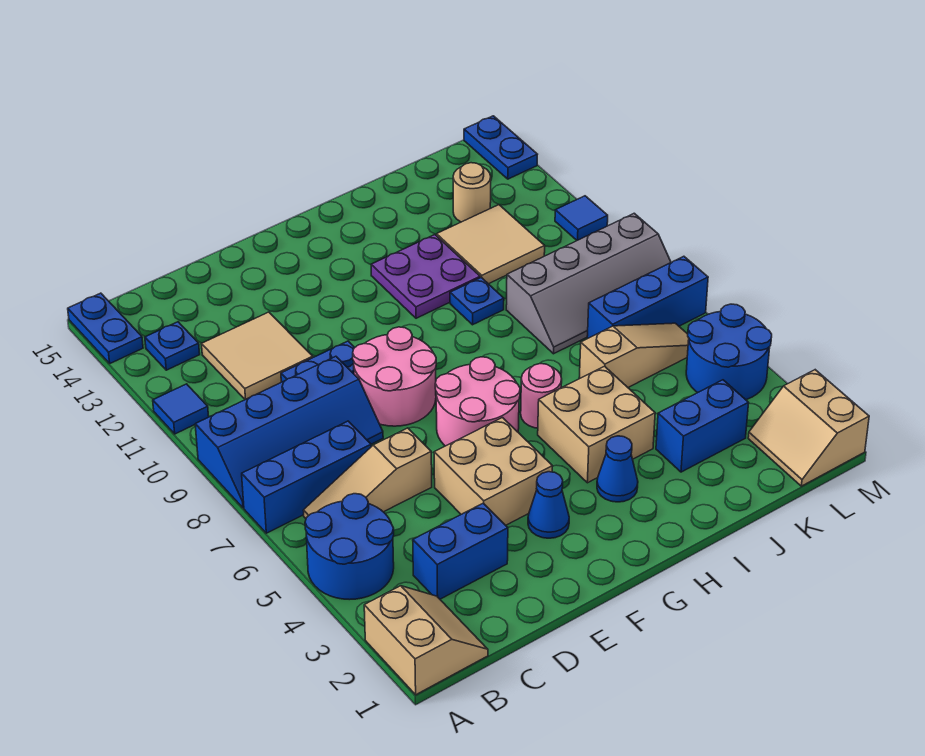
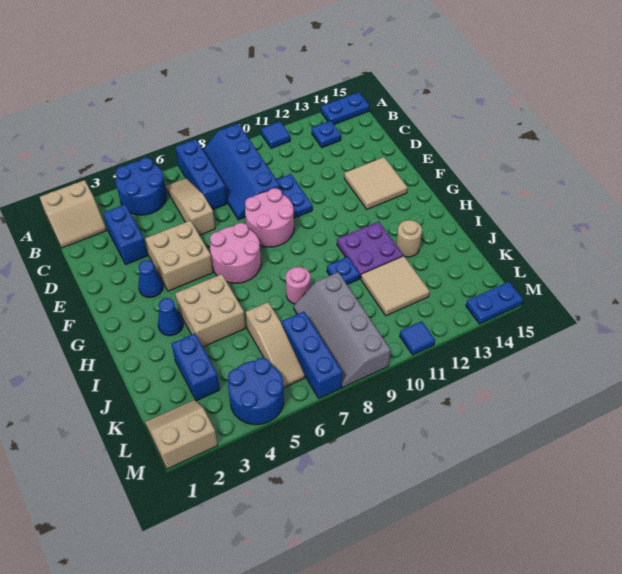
tan tile C11:D12 level 1 -> tan tile E13:F14 level 1
pink round brick H6 level 1 -> pink round brick I8 level 1
tan round brick K13 level 1 -> tan round brick I13 level 1

